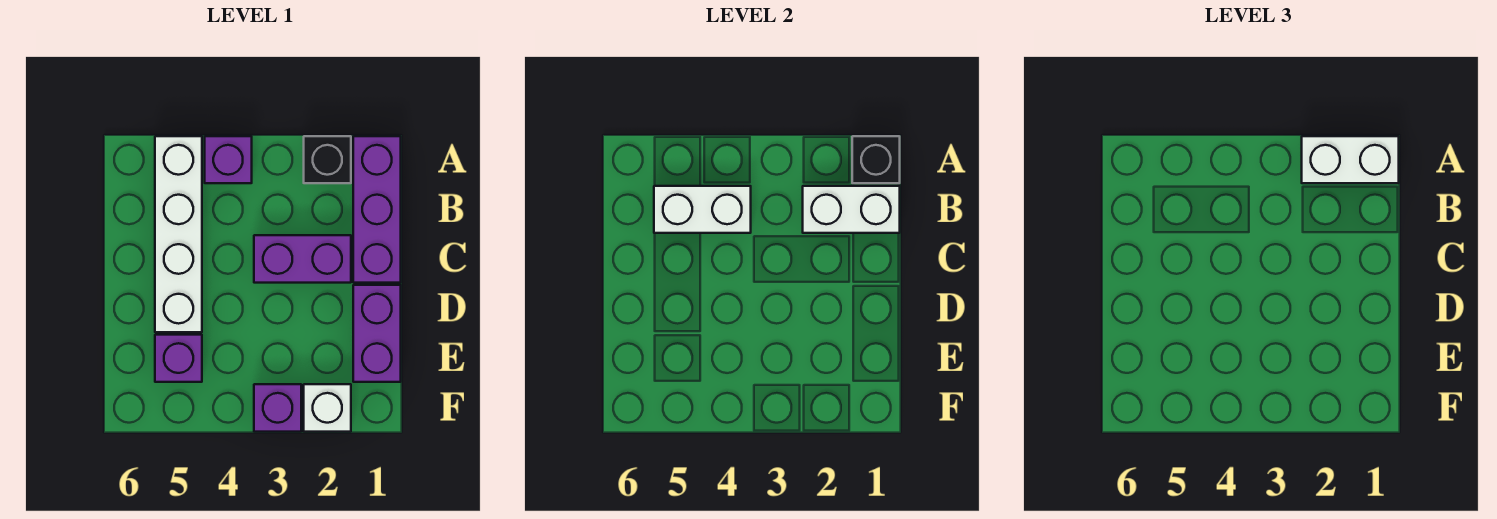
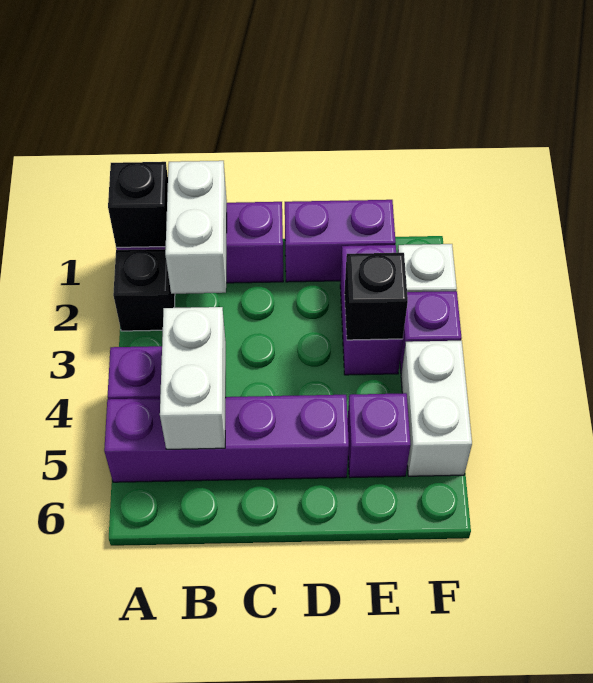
white brick A1:A2 level 3 -> white brick F4:F5 level 1
white brick A5:D5 level 1 -> purple brick A5:D5 level 1
purple brick C2:C3 level 1 -> purple brick E2:E3 level 1
none -> black brick E3 level 2

